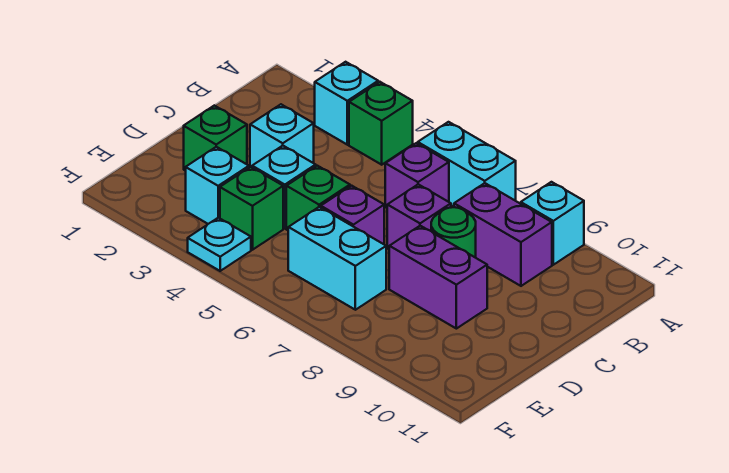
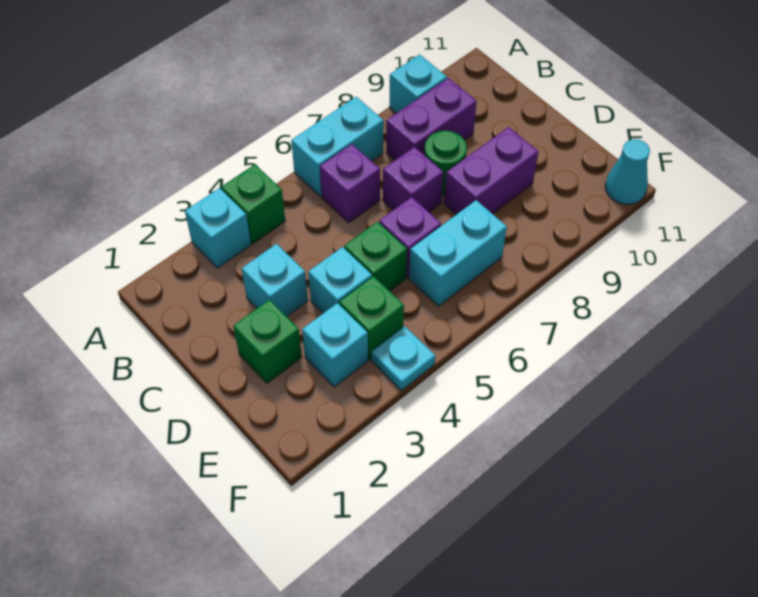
none -> cyan cone F11 level 1

